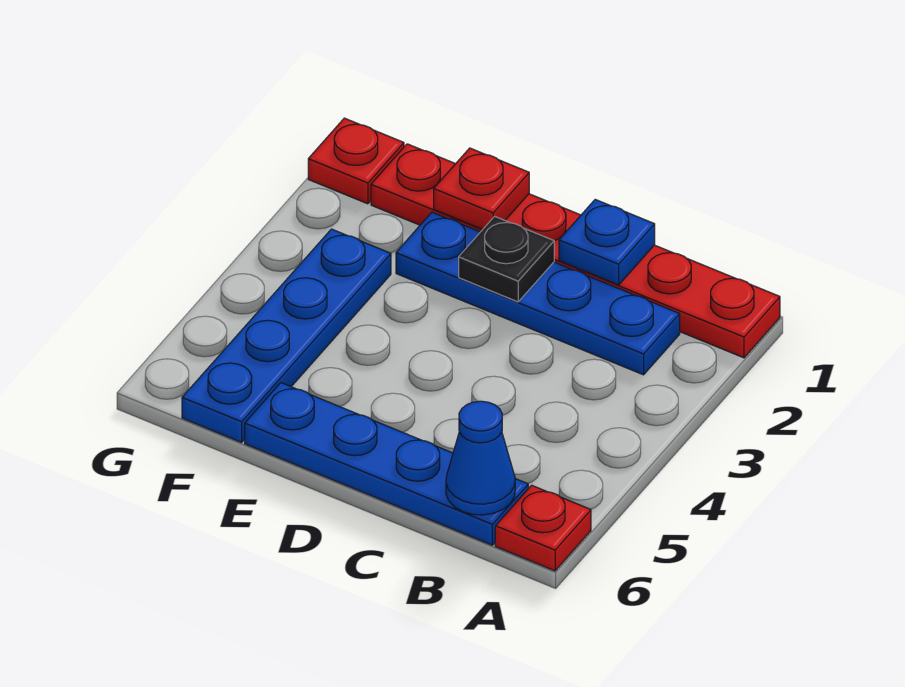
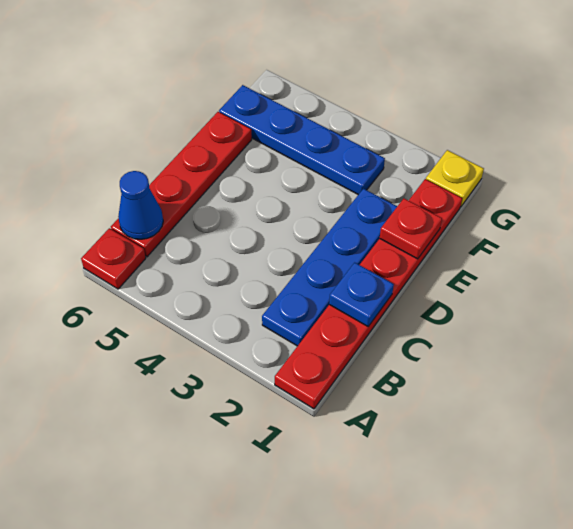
blue plate B6:E6 level 1 -> red plate B6:E6 level 1
black plate D2 level 2 -> none
red plate G1 level 1 -> yellow plate G1 level 1

